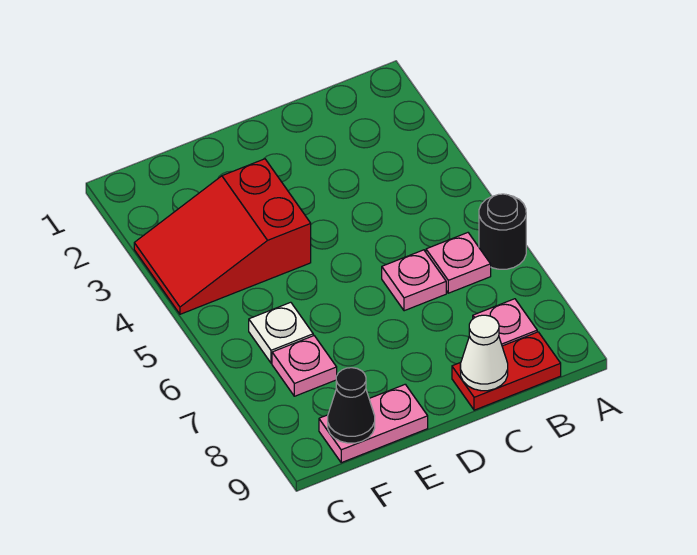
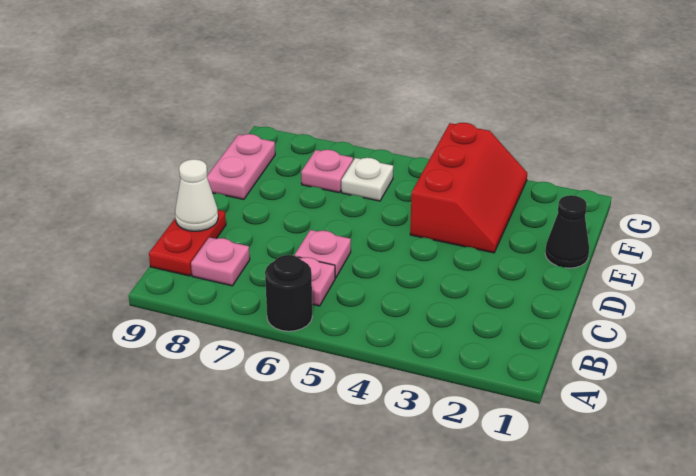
red slope E3:G4 level 1 top E -> red slope E3:G4 level 1 top 4
black cone F9 level 2 -> black cone E1 level 1

